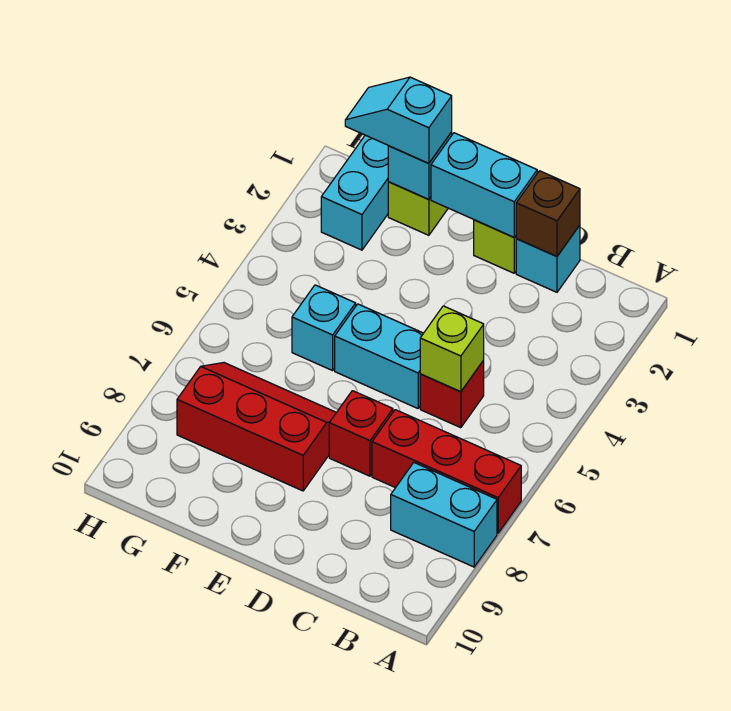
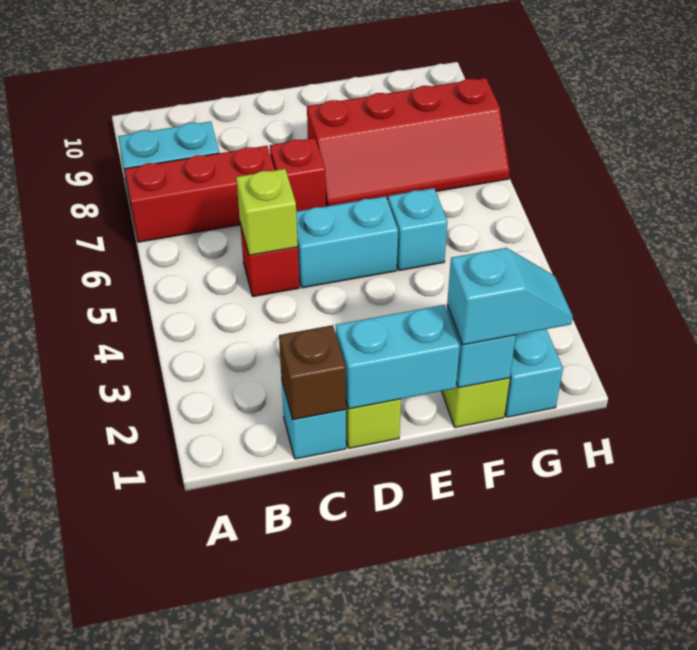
red slope E7:G8 level 1 top 8 -> red slope E7:H8 level 1 top 8

